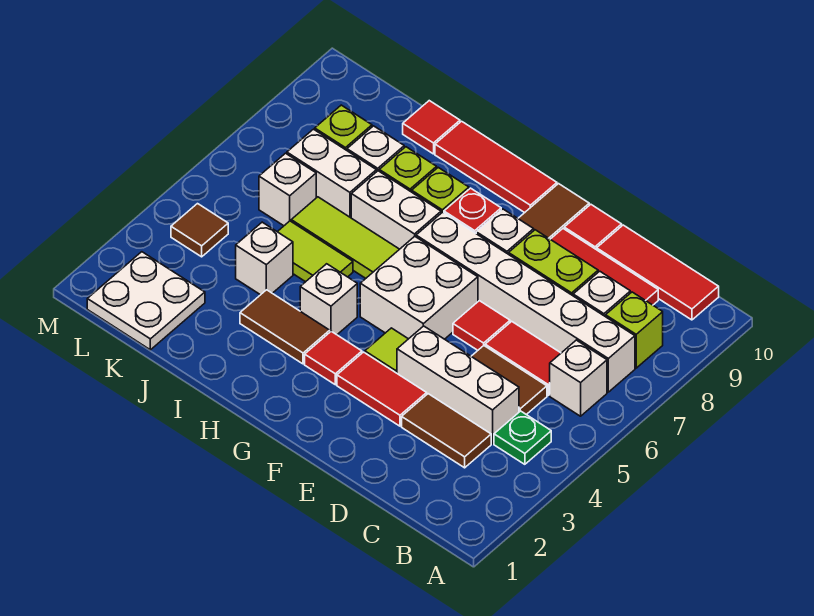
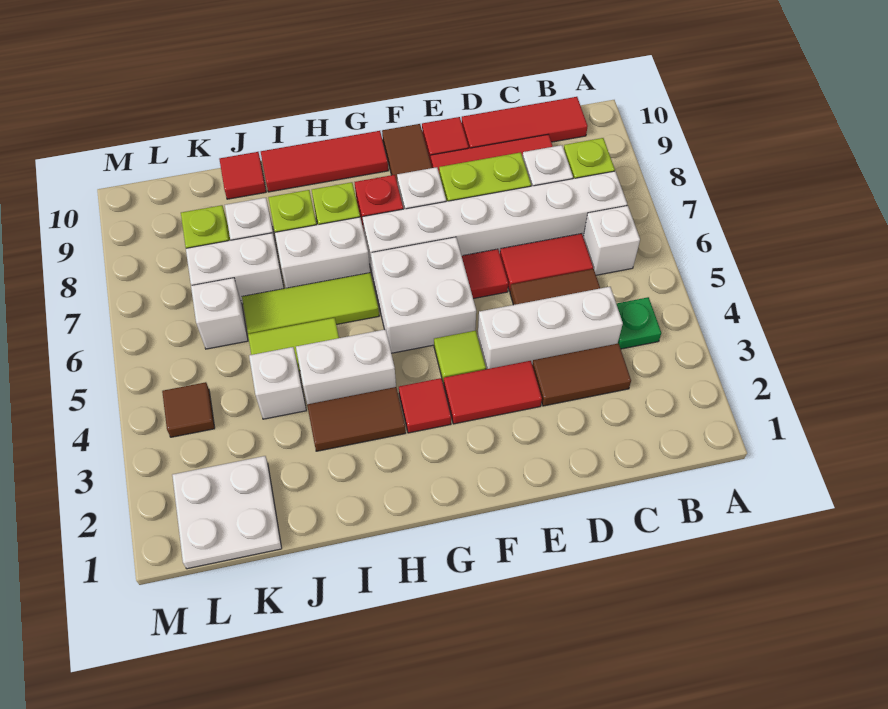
white brick H4 level 1 -> white brick H4:I4 level 1

